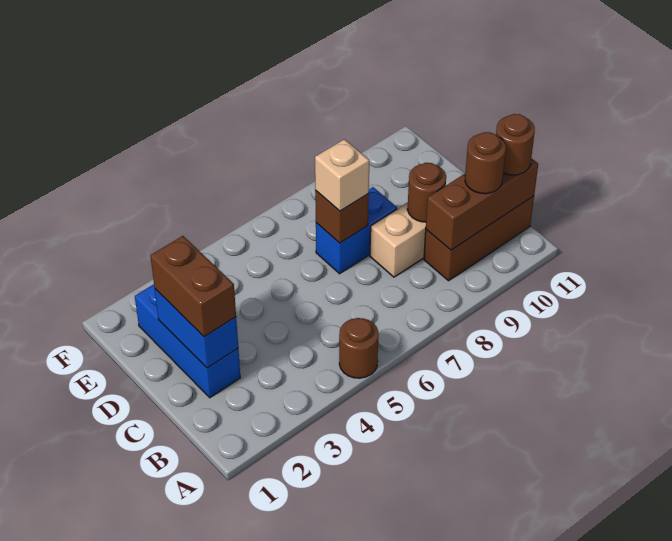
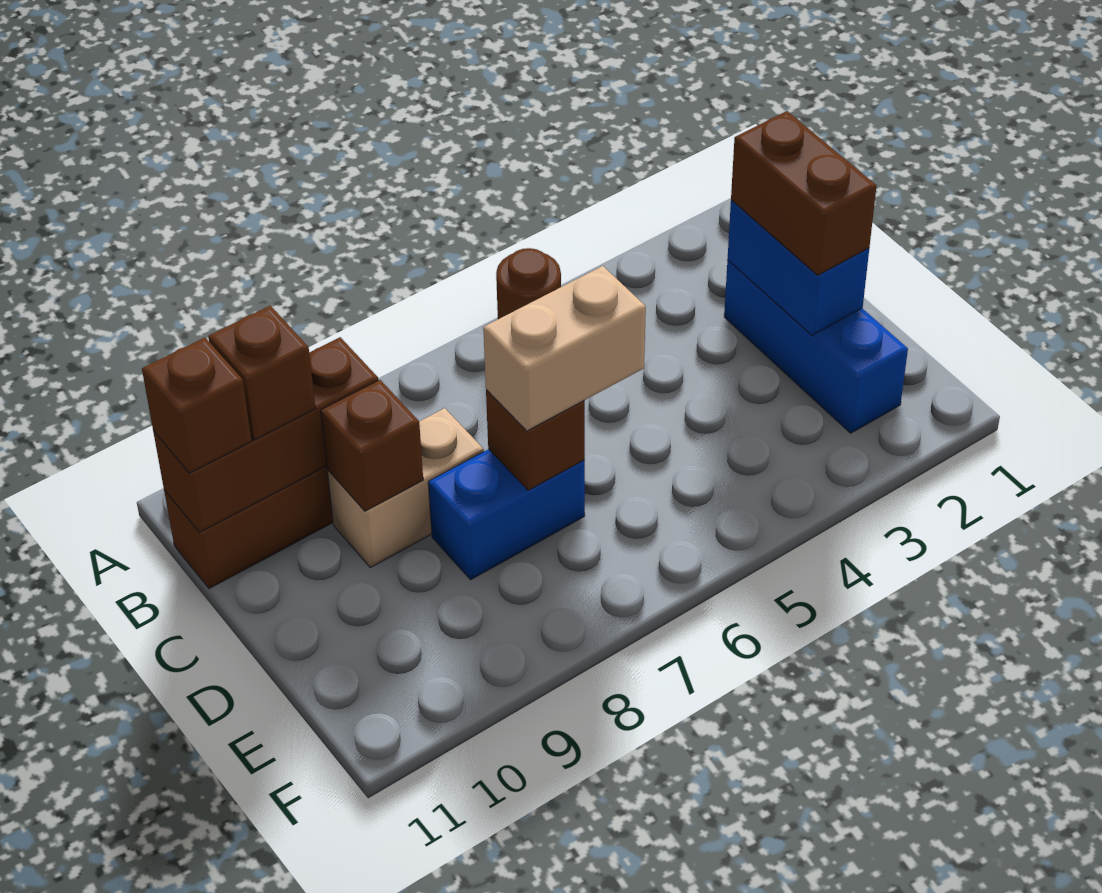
brown round brick B10 level 3 -> brown brick B10 level 3
brown round brick B11 level 3 -> brown brick B11 level 3
brown round brick C9 level 2 -> brown brick C9 level 2
tan brick D7 level 3 -> tan brick D6:D7 level 3

